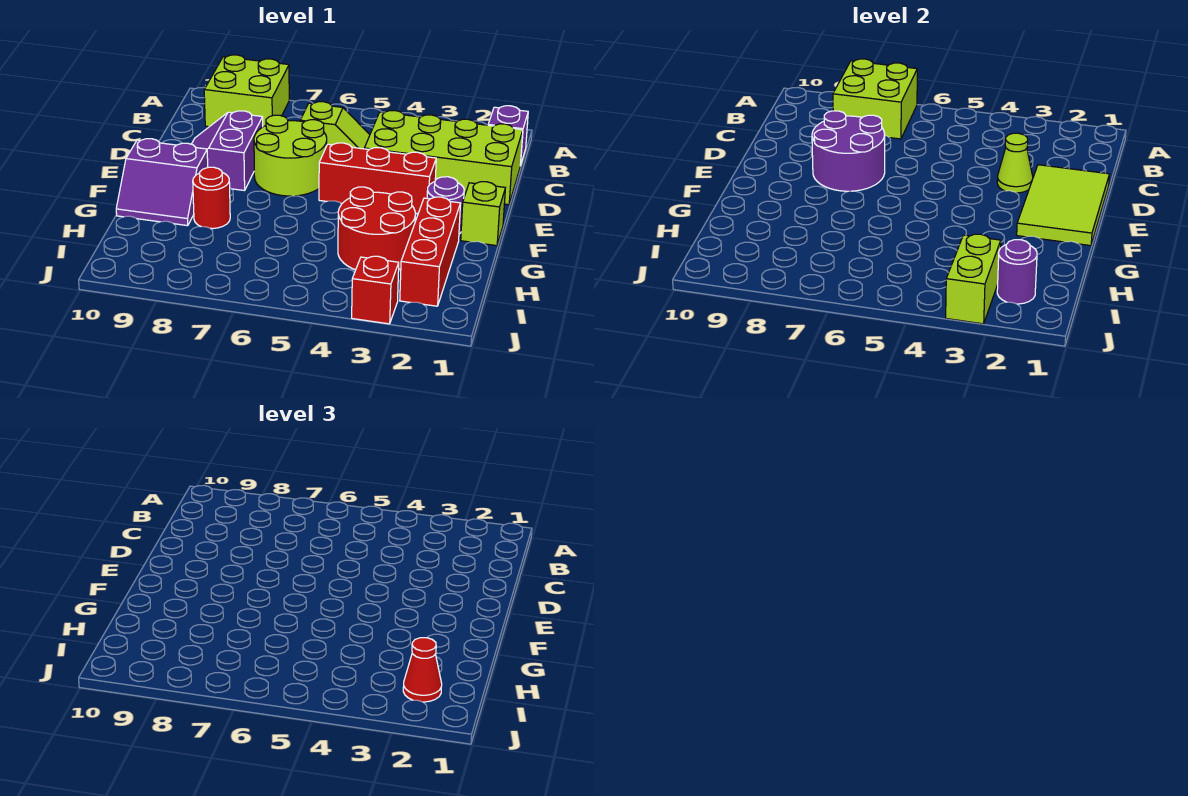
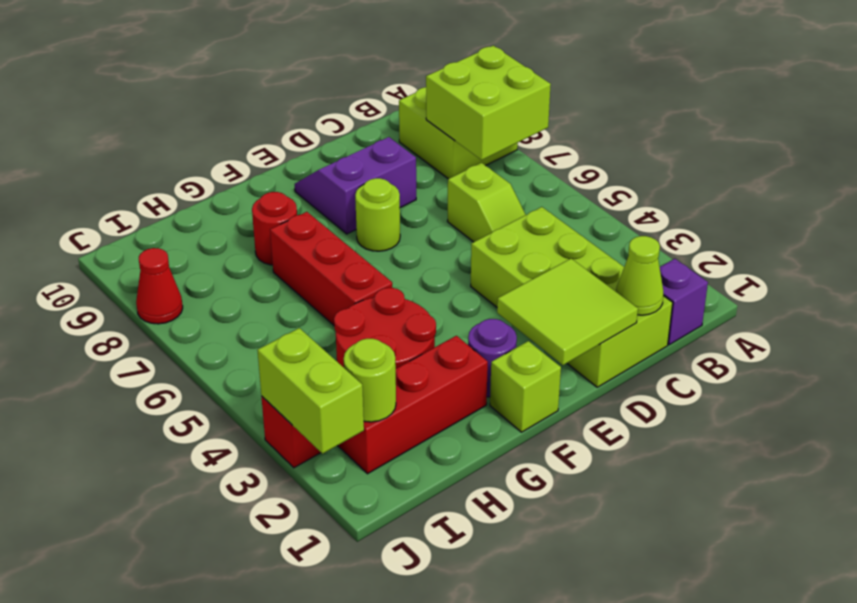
lime tile D1:F2 level 2 -> lime tile D1:E2 level 2
lime cone D3 level 2 -> lime cone C1 level 2
lime round brick D6:E7 level 1 -> lime round brick E7 level 1
purple round brick D7:E8 level 2 -> none
red brick E3:E5 level 1 -> red brick G5:G7 level 1
purple slope F9:G10 level 1 top F -> none
purple round brick I2 level 2 -> lime round brick I2 level 2
red cone I2 level 3 -> red cone J8 level 1
lime brick I3:J3 level 2 -> lime brick J2:J3 level 2

